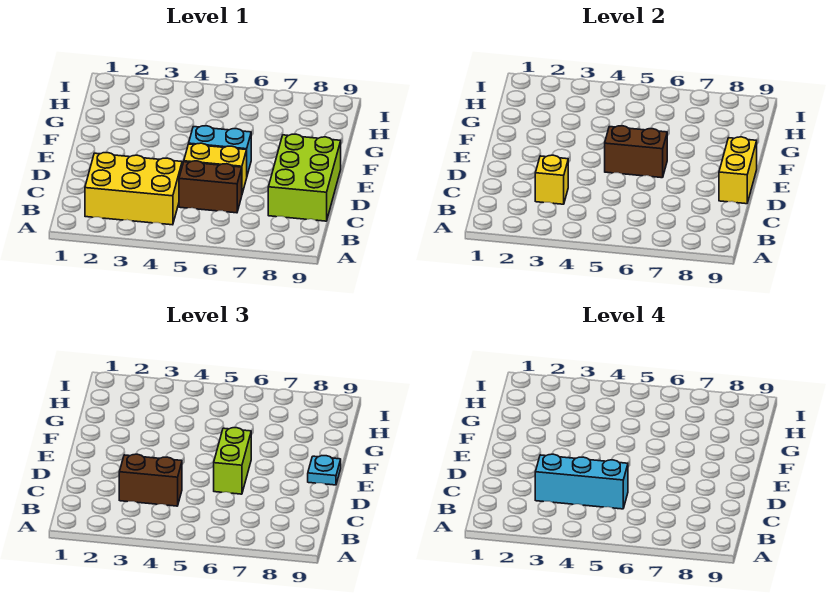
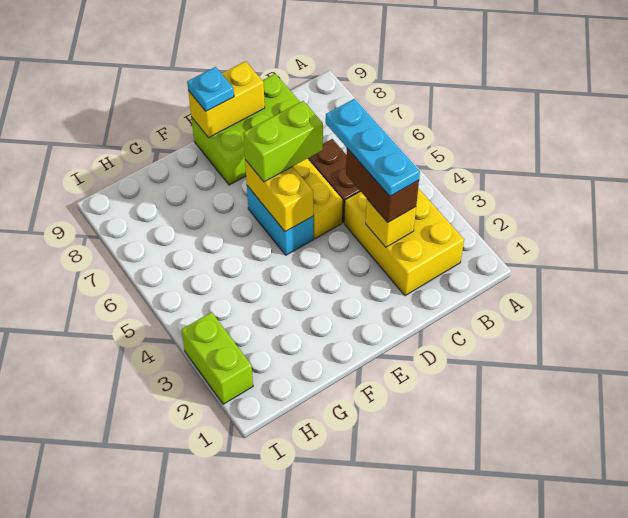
cyan brick C3:C5 level 4 -> cyan plate C3:C5 level 4
brown brick E5:E6 level 2 -> yellow brick E5:E6 level 2
none -> lime brick I2:I3 level 1

